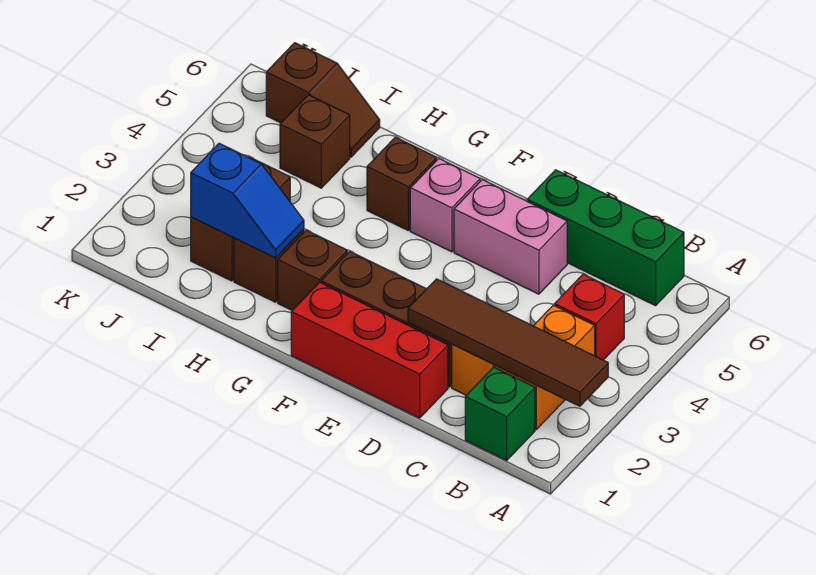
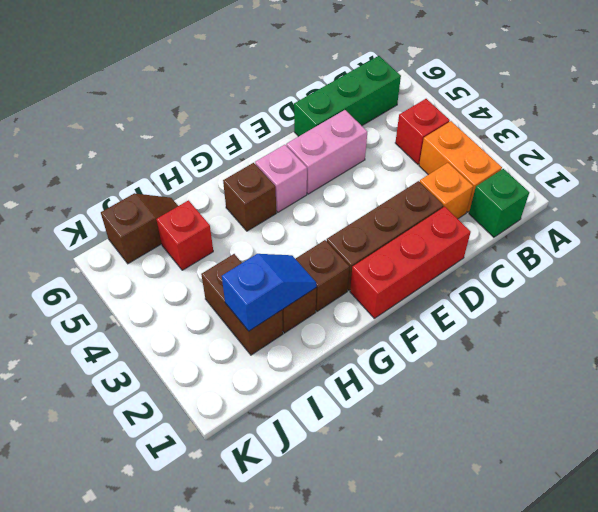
brown tile A2:D2 level 2 -> none
brown brick I5 level 1 -> red brick I5 level 1

